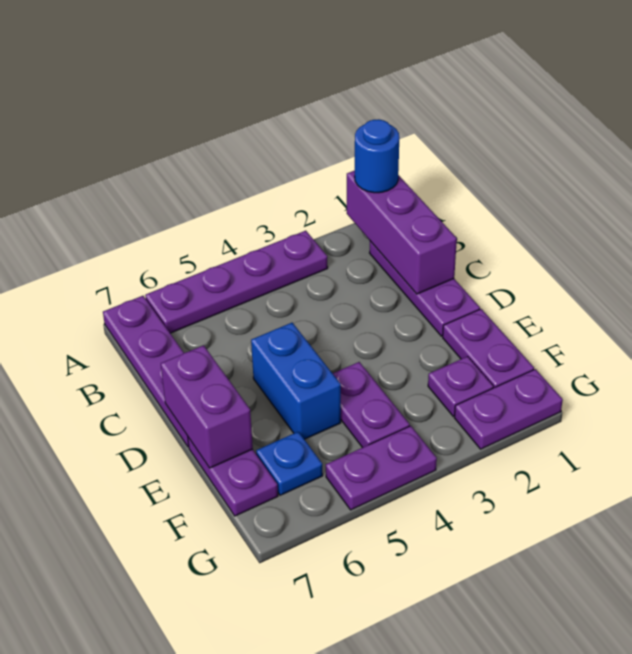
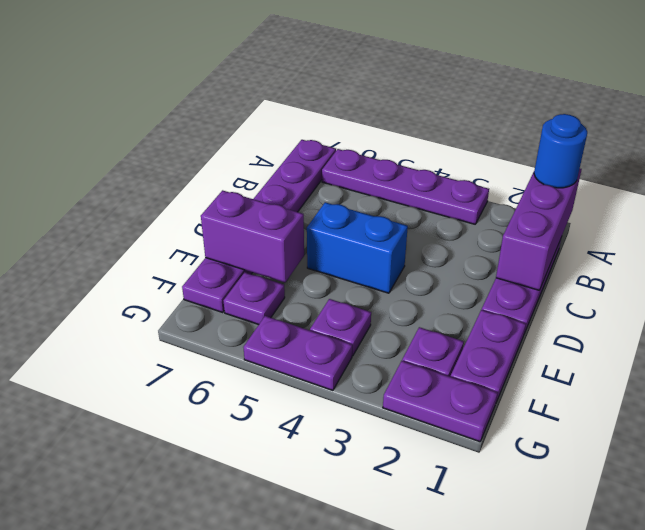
blue brick D5:E5 level 1 -> blue brick D4:D5 level 1
purple brick D7:E7 level 2 -> purple brick E6:E7 level 2
purple plate E4:F4 level 1 -> purple plate F4 level 1
blue plate F6 level 1 -> purple plate F6 level 1

